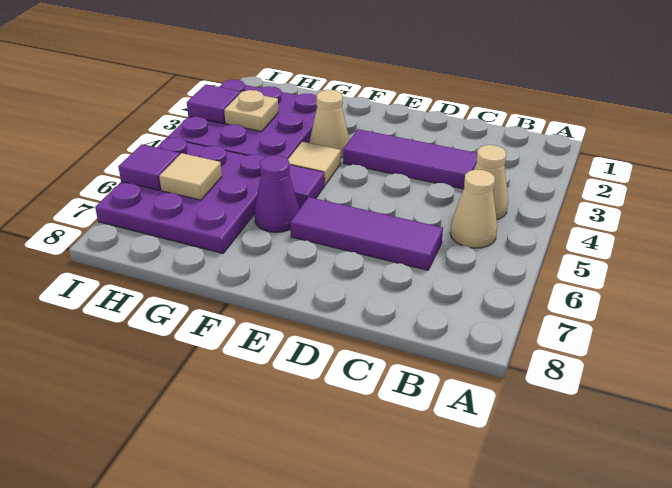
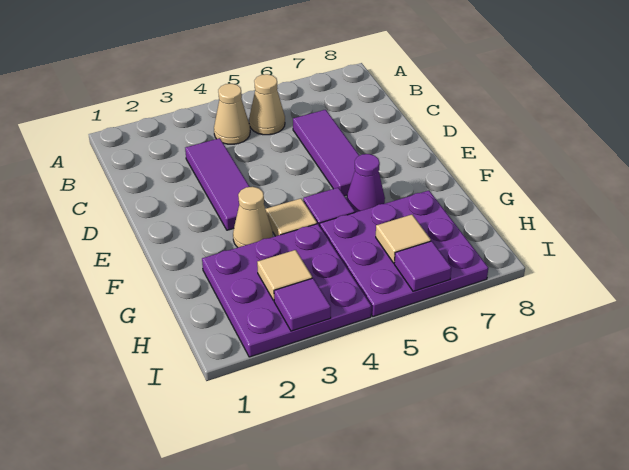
tan plate H3 level 2 -> tan tile H3 level 2

